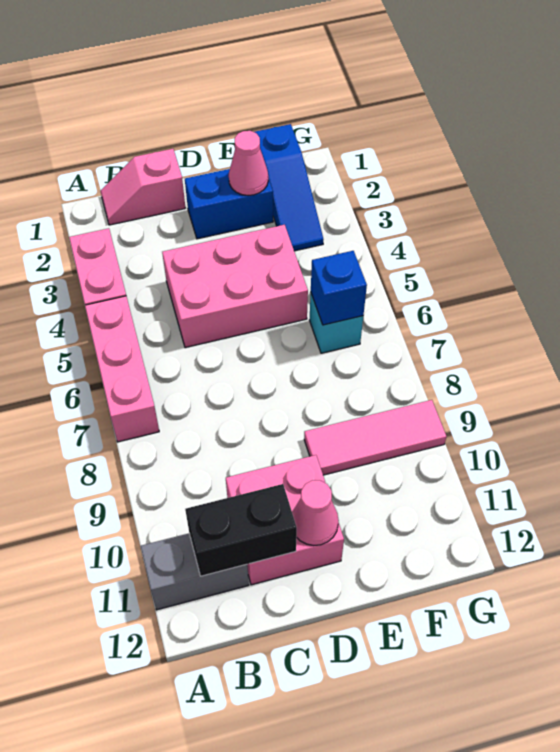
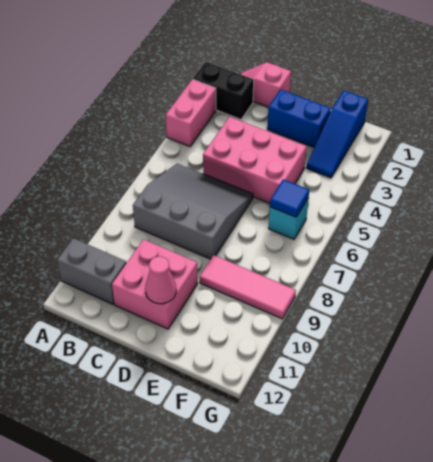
pink brick A5:A7 level 1 -> none
none -> grey slope B6:D8 level 1 top 8
black brick B11:C11 level 2 -> black brick A2:B2 level 1
pink cone E2 level 2 -> none
blue brick F6 level 2 -> blue tile F6 level 2

